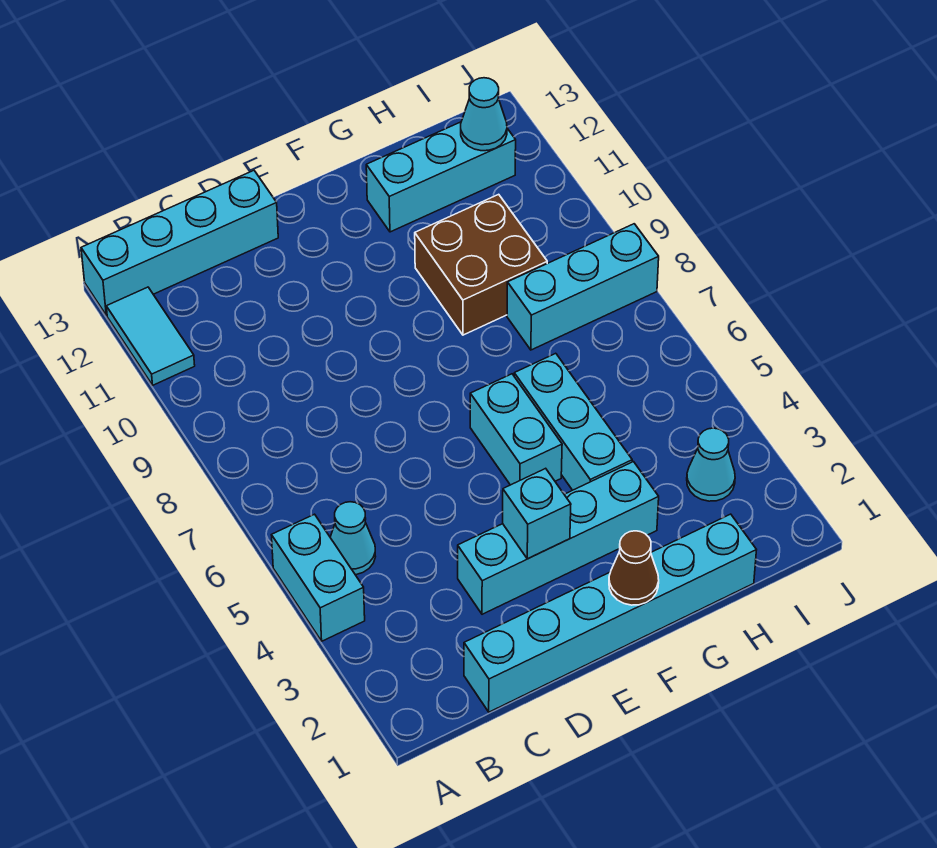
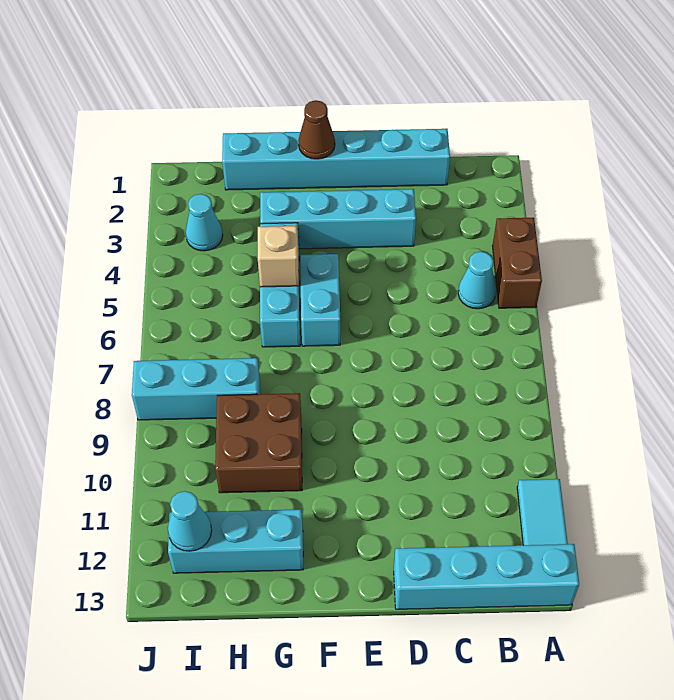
cyan brick A4:A5 level 1 -> brown brick A4:A5 level 1
cyan brick E3 level 2 -> none
none -> tan brick G5 level 2

